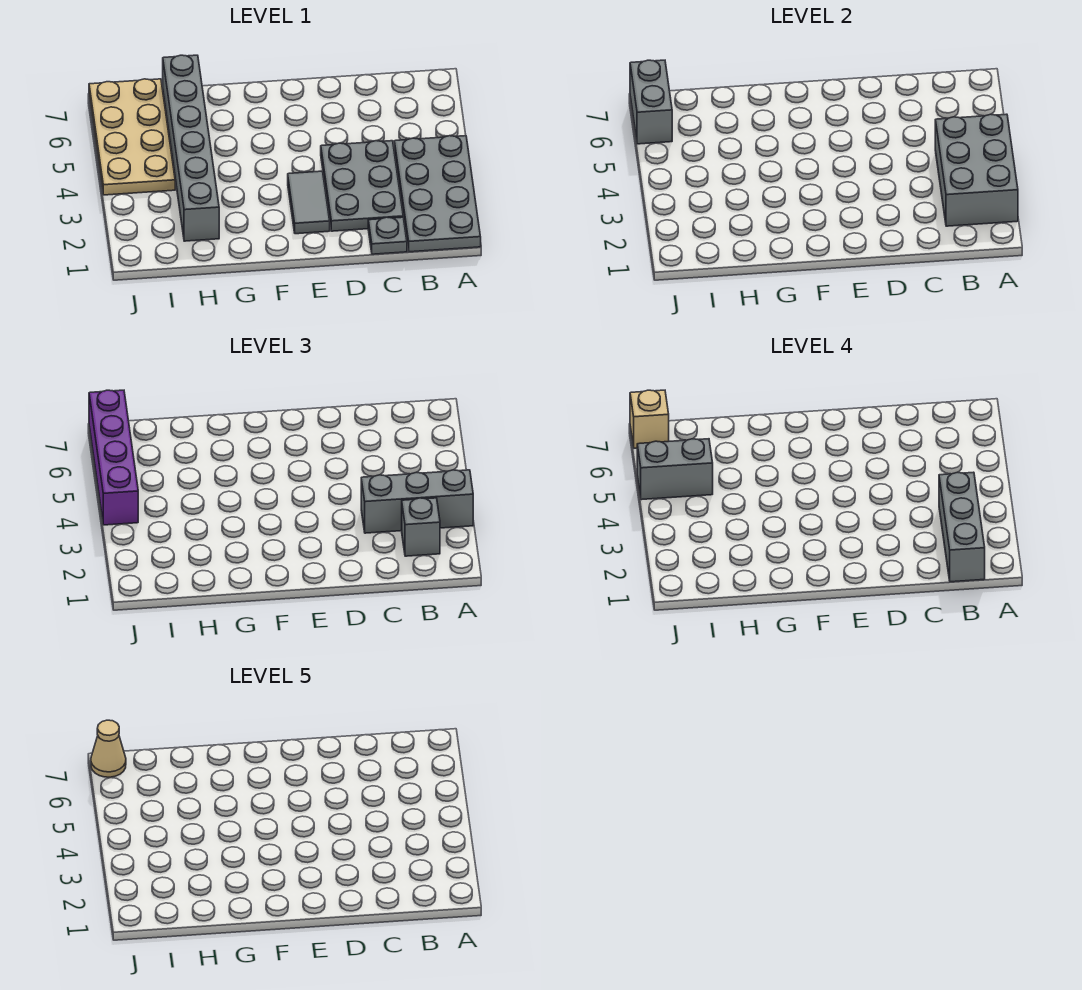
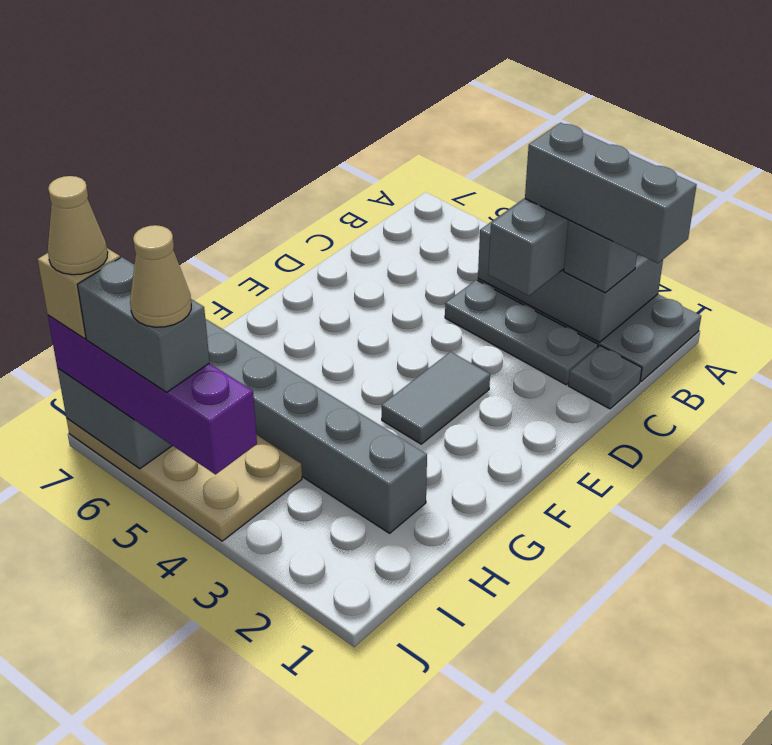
grey plate C2:D4 level 1 -> grey plate C2:C4 level 1
grey tile E2:E3 level 1 -> grey tile E3:F3 level 1
grey brick I5:J5 level 4 -> grey brick J5:J6 level 4
none -> tan cone J5 level 5

